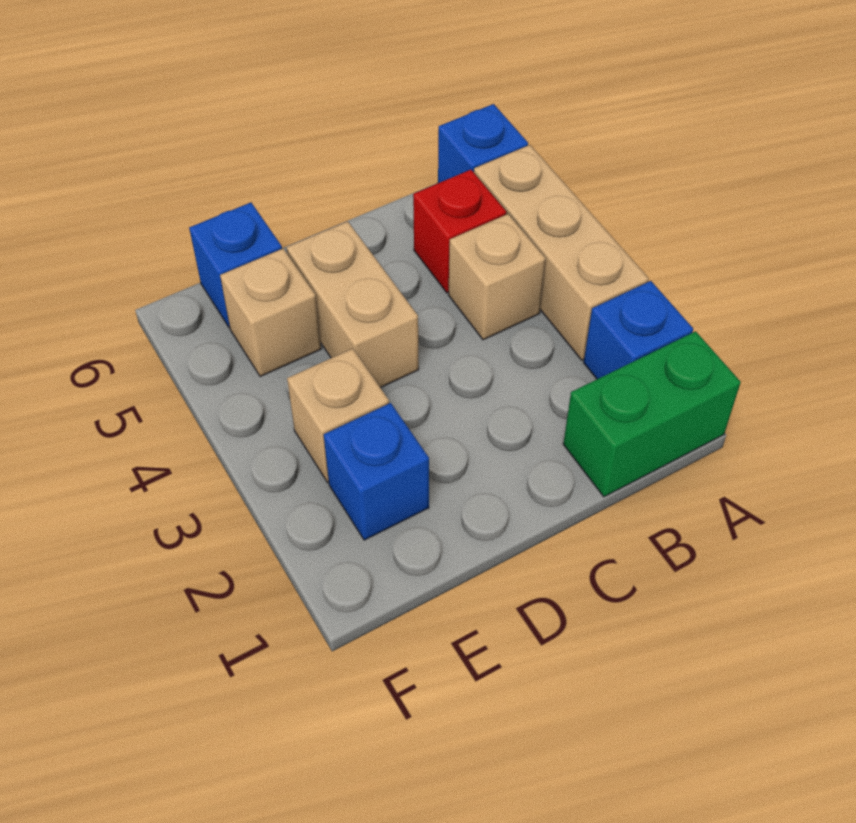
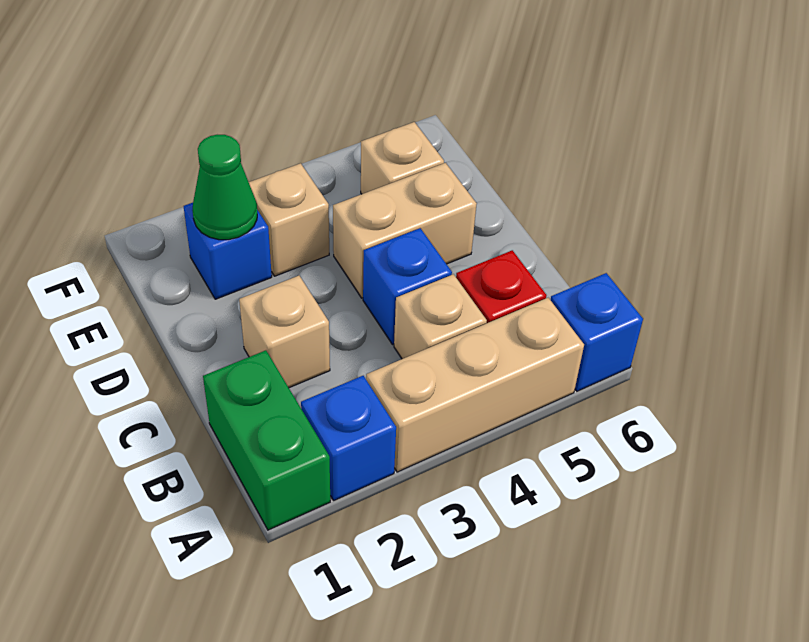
none -> tan brick C2 level 1
none -> green cone E2 level 2
blue brick E6 level 1 -> blue brick C4 level 1

